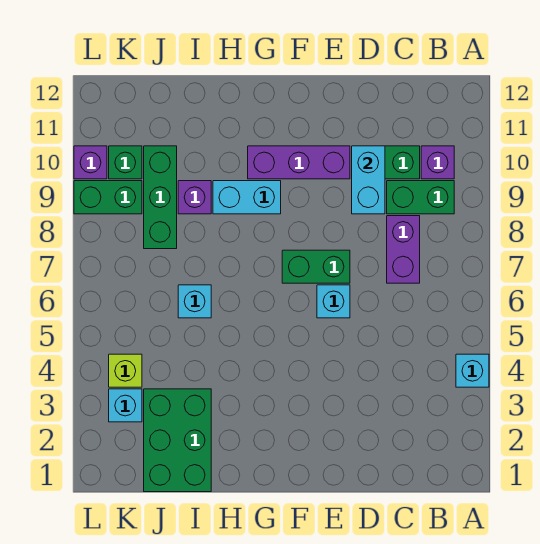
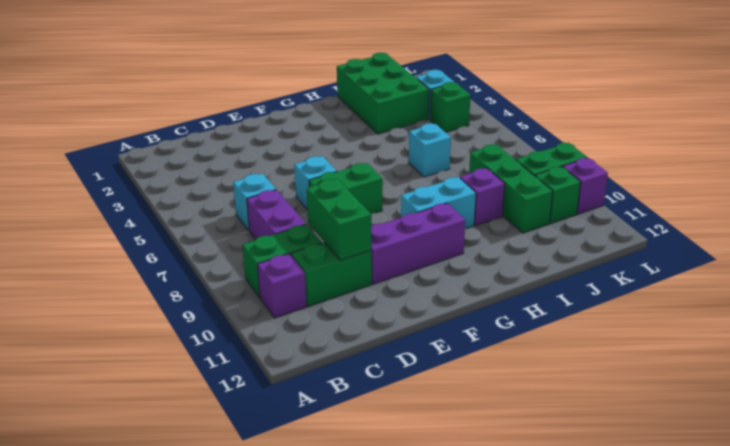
cyan brick A4 level 1 -> cyan brick C6 level 1
cyan brick D9:D10 level 2 -> green brick D9:D10 level 2
lime brick K4 level 1 -> green brick K4 level 1

